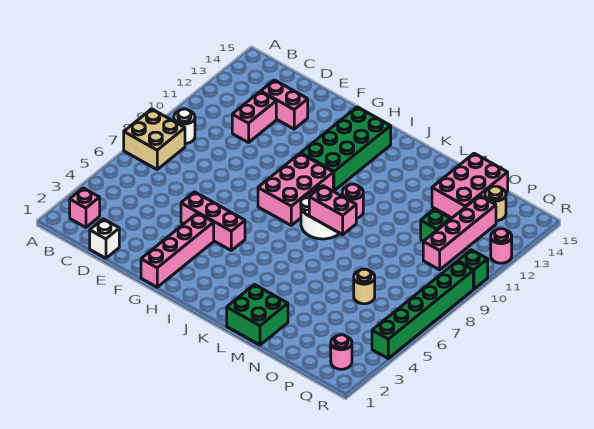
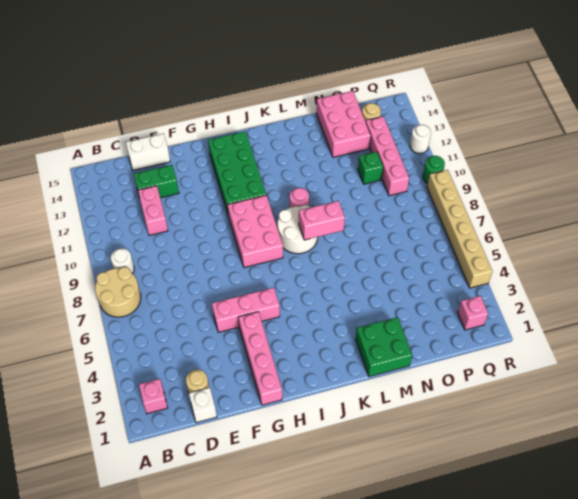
tan brick A7:B8 level 1 -> tan round brick A7:B8 level 1
pink brick D13:E13 level 1 -> green brick D13:E13 level 1
none -> white brick D15:E15 level 1
tan round brick O6 level 1 -> tan round brick D2 level 1
pink round brick Q2 level 1 -> pink brick Q2 level 1
green brick R4:R9 level 1 -> tan brick R4:R9 level 1
green brick R10 level 1 -> green round brick R10 level 1
pink round brick R12 level 1 -> white round brick R12 level 1

